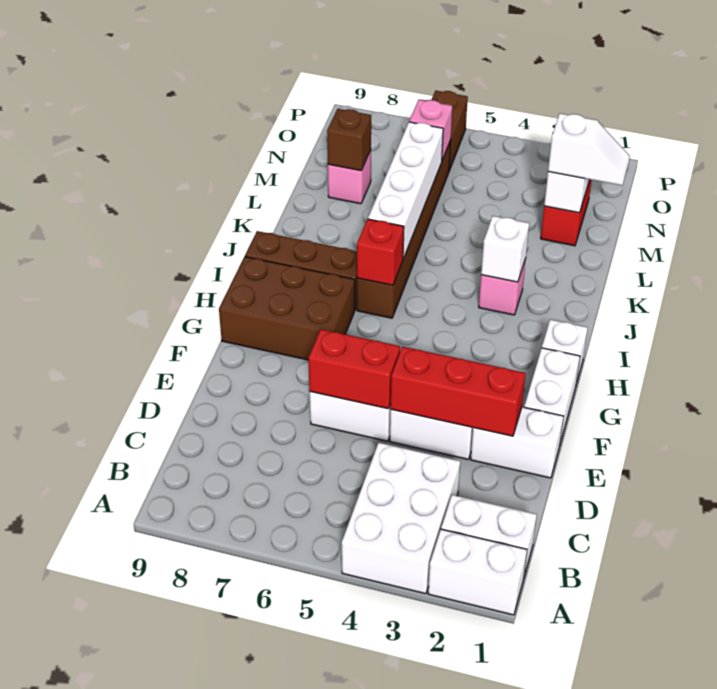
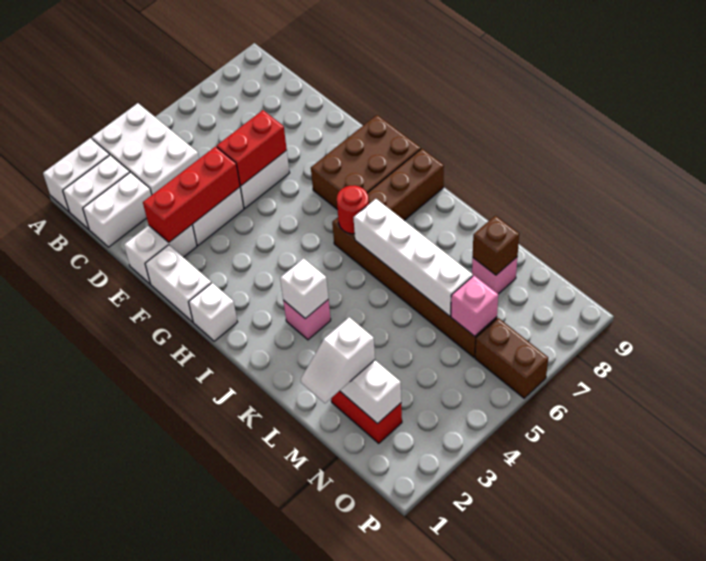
none -> white brick C1:C2 level 1
red brick I6 level 2 -> red round brick I6 level 2

